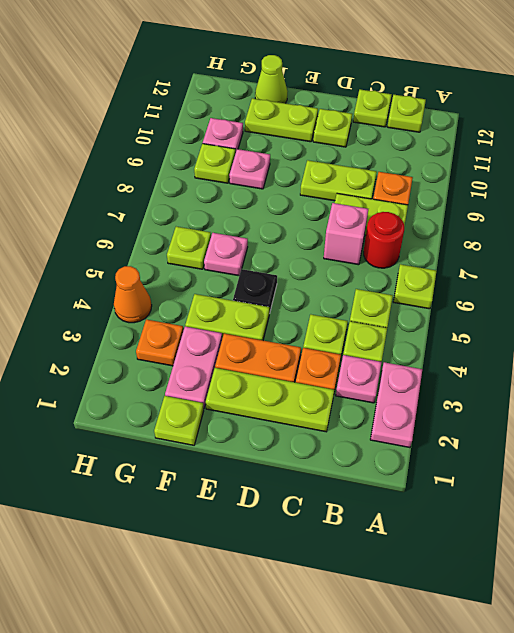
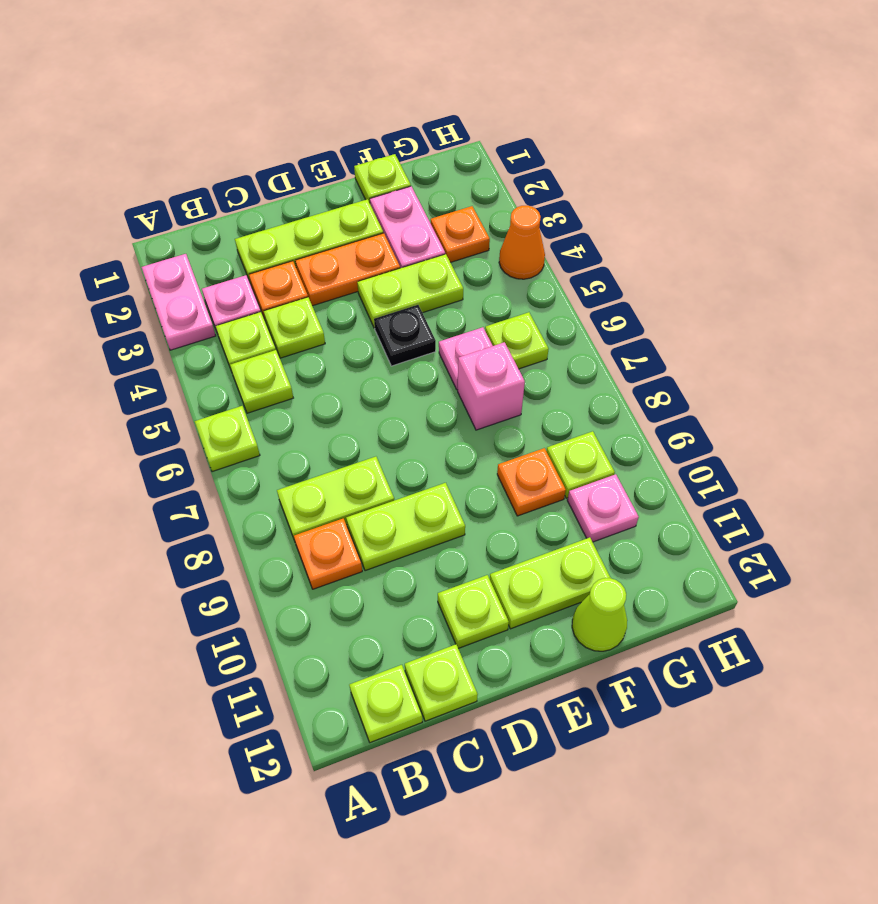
red round brick B7 level 1 -> none
pink brick C7 level 1 -> pink brick F7 level 1
pink plate F9 level 1 -> orange plate F9 level 1

